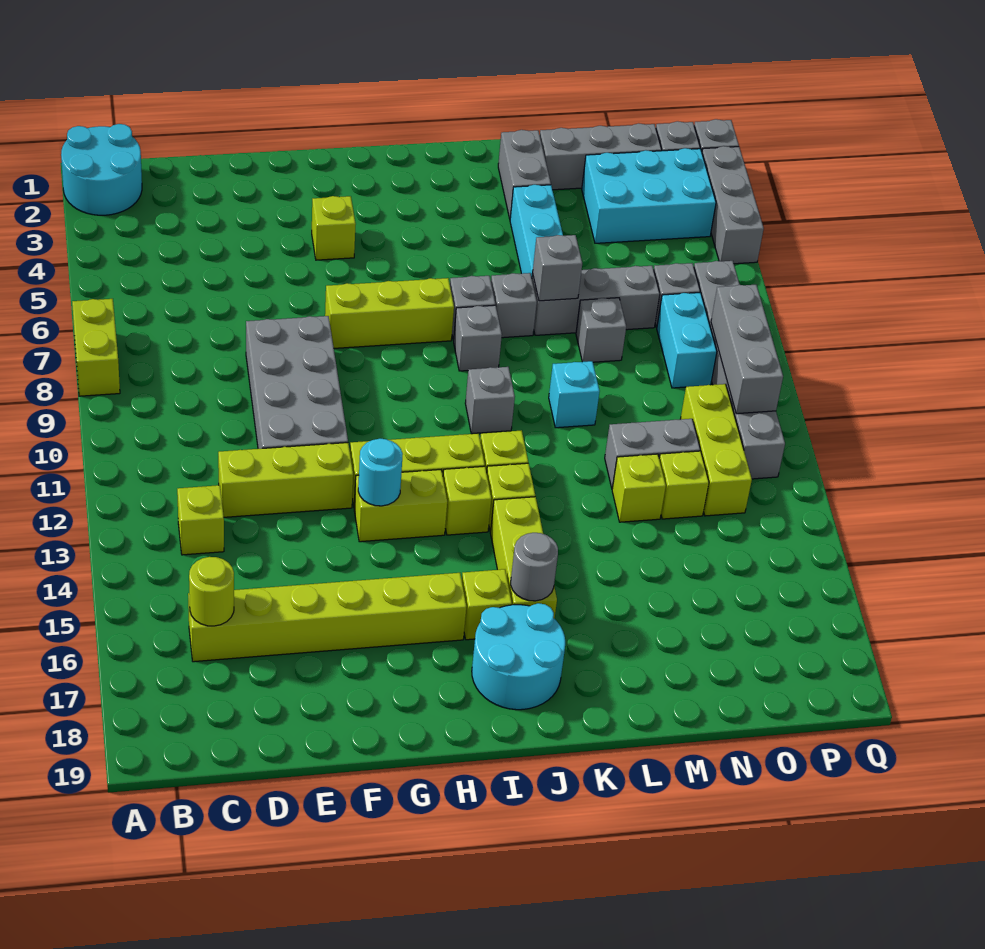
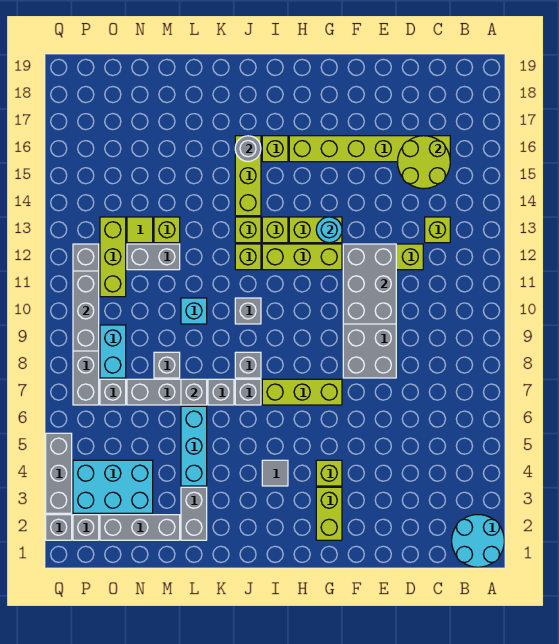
lime brick A7:A8 level 1 -> lime brick G2:G3 level 1
lime round brick C16 level 2 -> lime round brick C15:D16 level 2
none -> grey brick E10:F12 level 2
none -> grey tile I4 level 1
cyan round brick I17:J18 level 1 -> none
lime brick N13 level 1 -> lime tile N13 level 1

